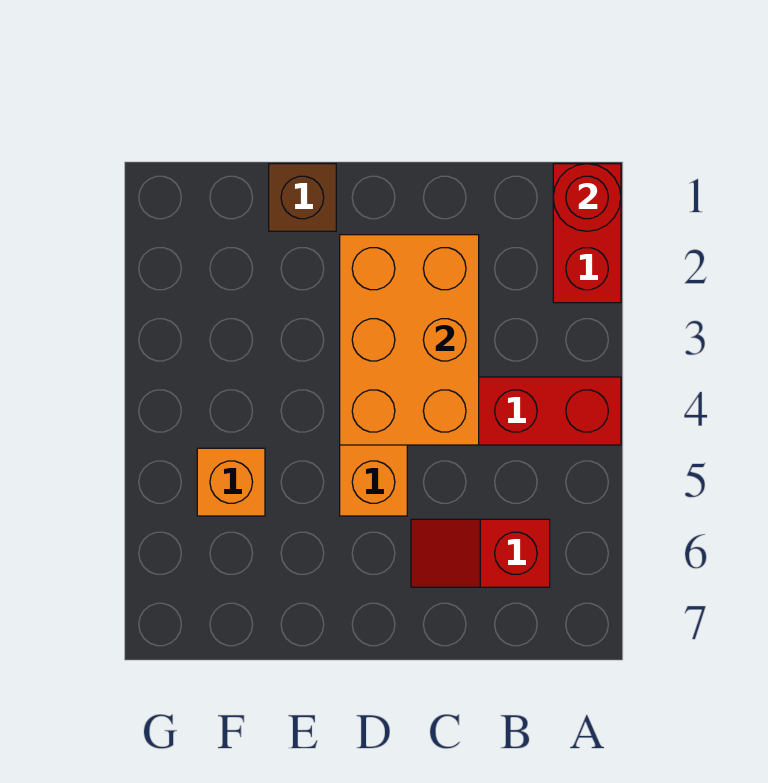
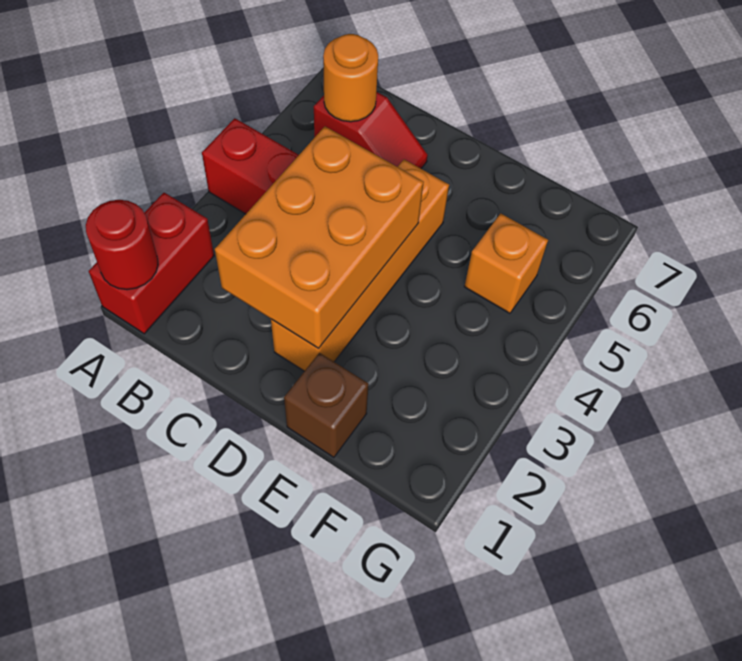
none -> orange round brick B6 level 2

